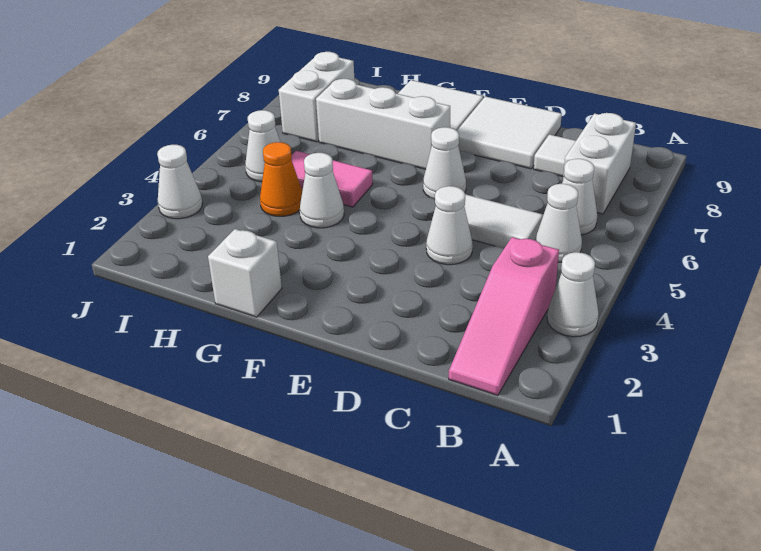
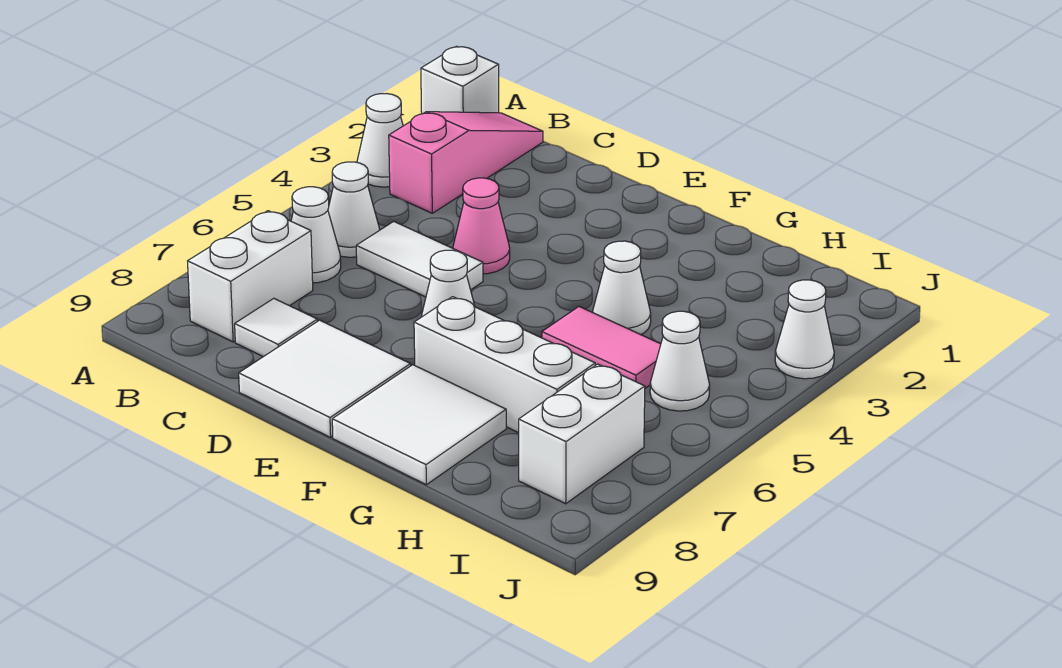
white cone D4 level 1 -> pink cone D4 level 1
white brick G1 level 1 -> white brick A1 level 1
orange cone H4 level 1 -> none

